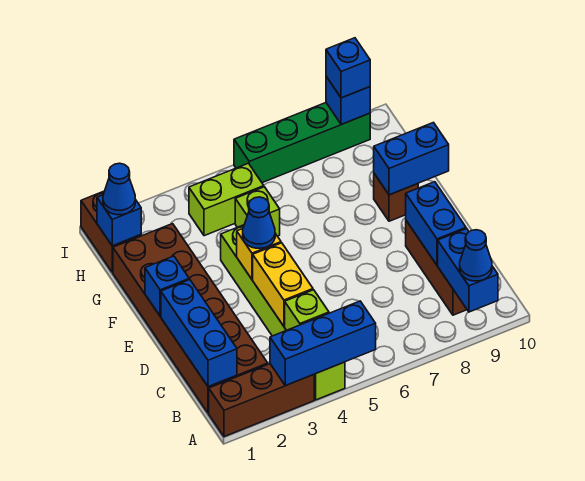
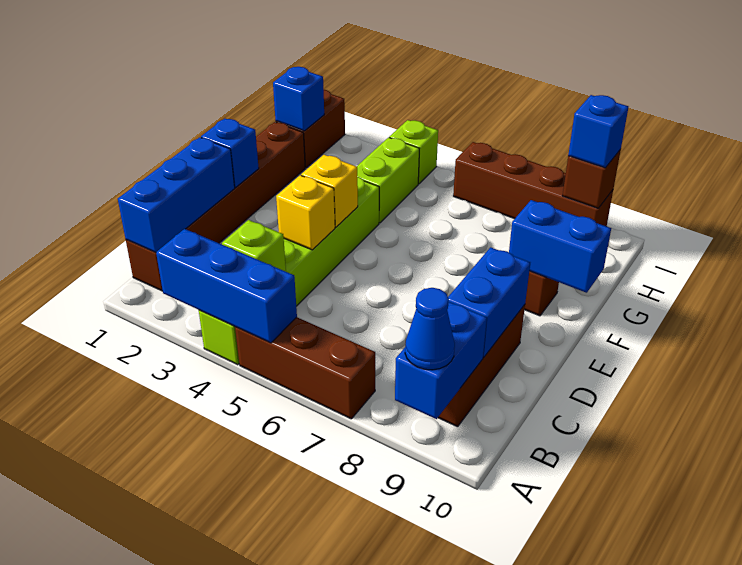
brown brick A1:A3 level 1 -> brown brick A5:A7 level 1
brown brick B1:G2 level 1 -> brown brick B1:G1 level 1
yellow brick C4:D4 level 2 -> yellow brick D4 level 2
blue cone E4 level 3 -> none
lime brick G5 level 1 -> lime brick I4 level 1
blue cone H1 level 3 -> none
lime brick H4:H5 level 1 -> lime brick G4:H4 level 1
green brick I6:I9 level 1 -> brown brick I6:I9 level 1
blue brick I9 level 2 -> brown brick I9 level 2

